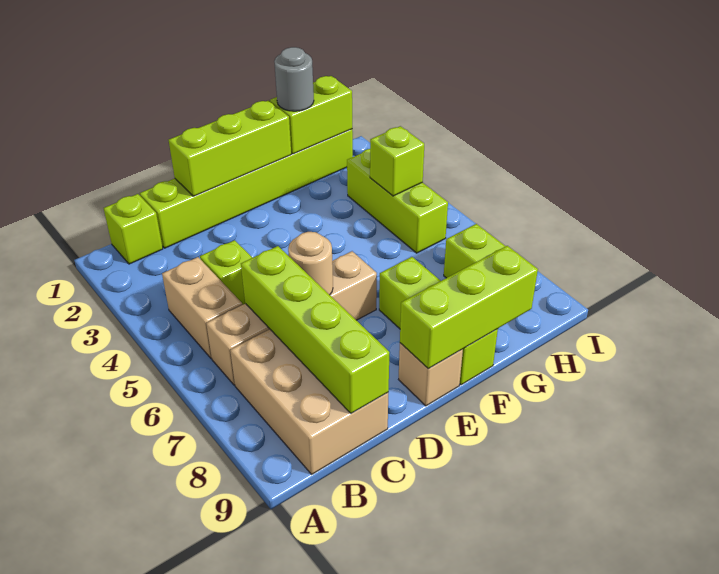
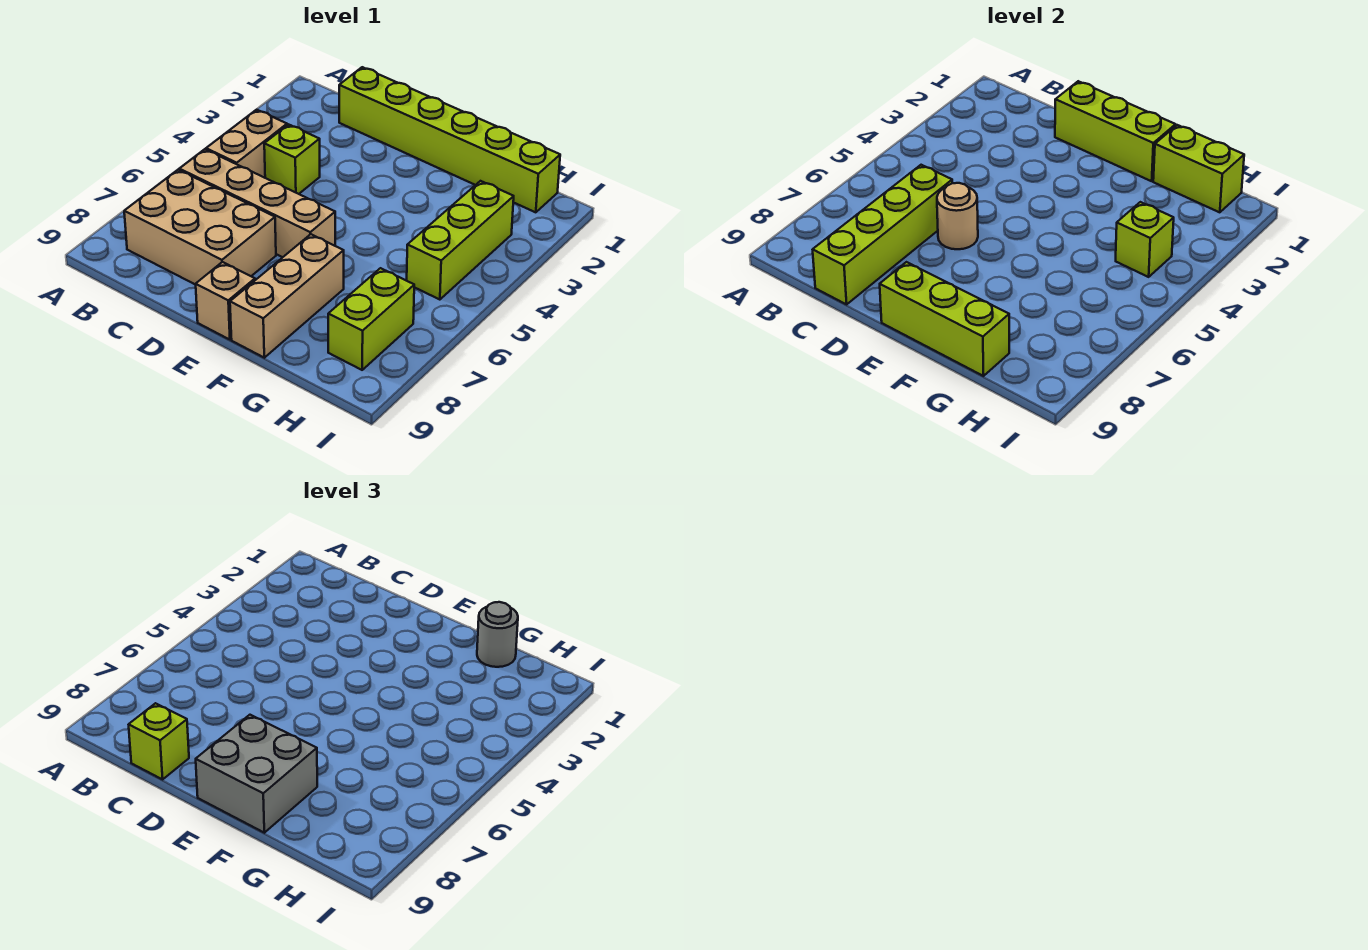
lime brick B1 level 1 -> lime brick C9 level 3
tan brick B7:C9 level 1 -> tan brick B7:D8 level 1
none -> grey brick E8:F9 level 3
lime brick F7:F9 level 1 -> tan brick F7:F9 level 1

